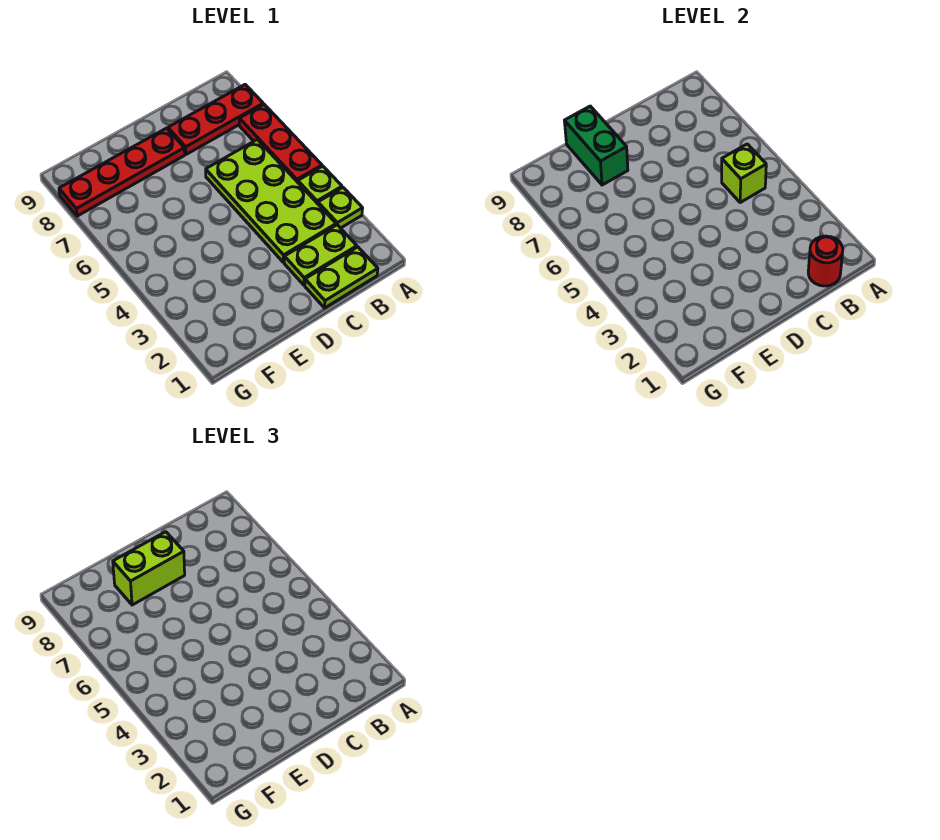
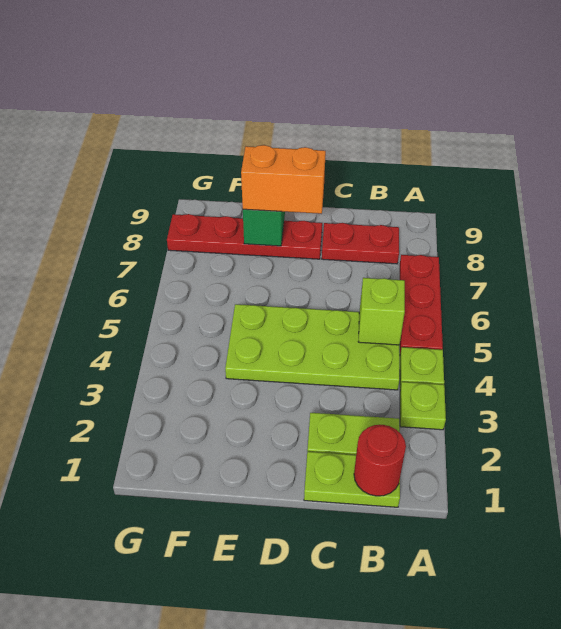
red plate A8:C8 level 1 -> red plate B8:C8 level 1
lime plate B3:C6 level 1 -> lime plate B4:E5 level 1
lime brick D8:E8 level 3 -> orange brick D8:E8 level 3

